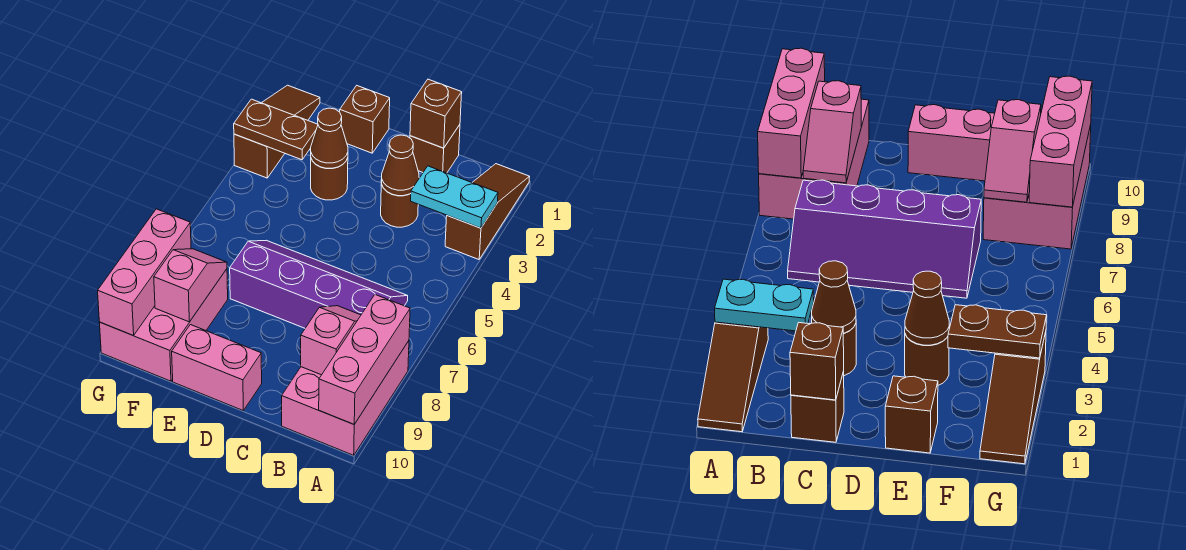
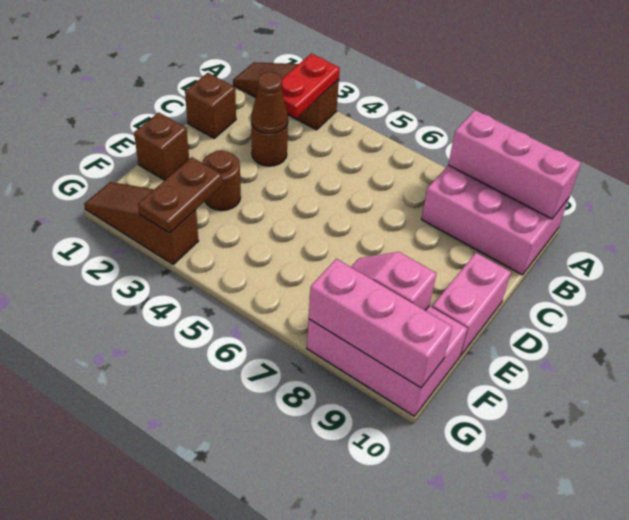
cyan plate A3:B3 level 2 -> red plate A3:B3 level 2
purple slope B6:E7 level 1 top 7 -> none
pink slope B8:B9 level 2 top 9 -> none
brown brick C1 level 2 -> none
brown cone E3 level 2 -> none

